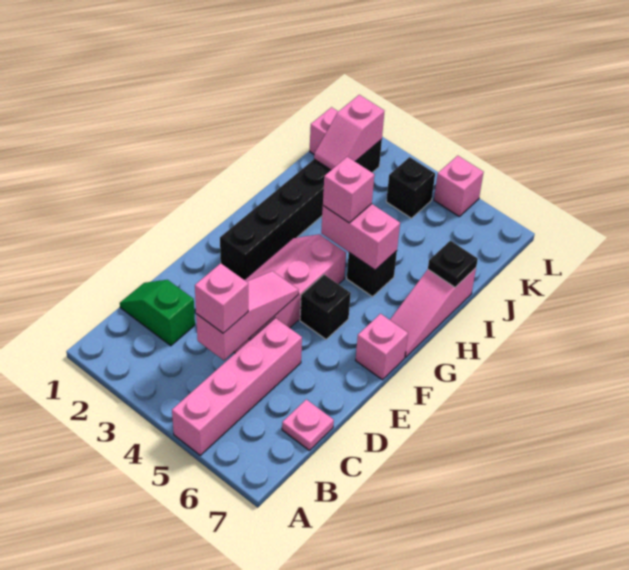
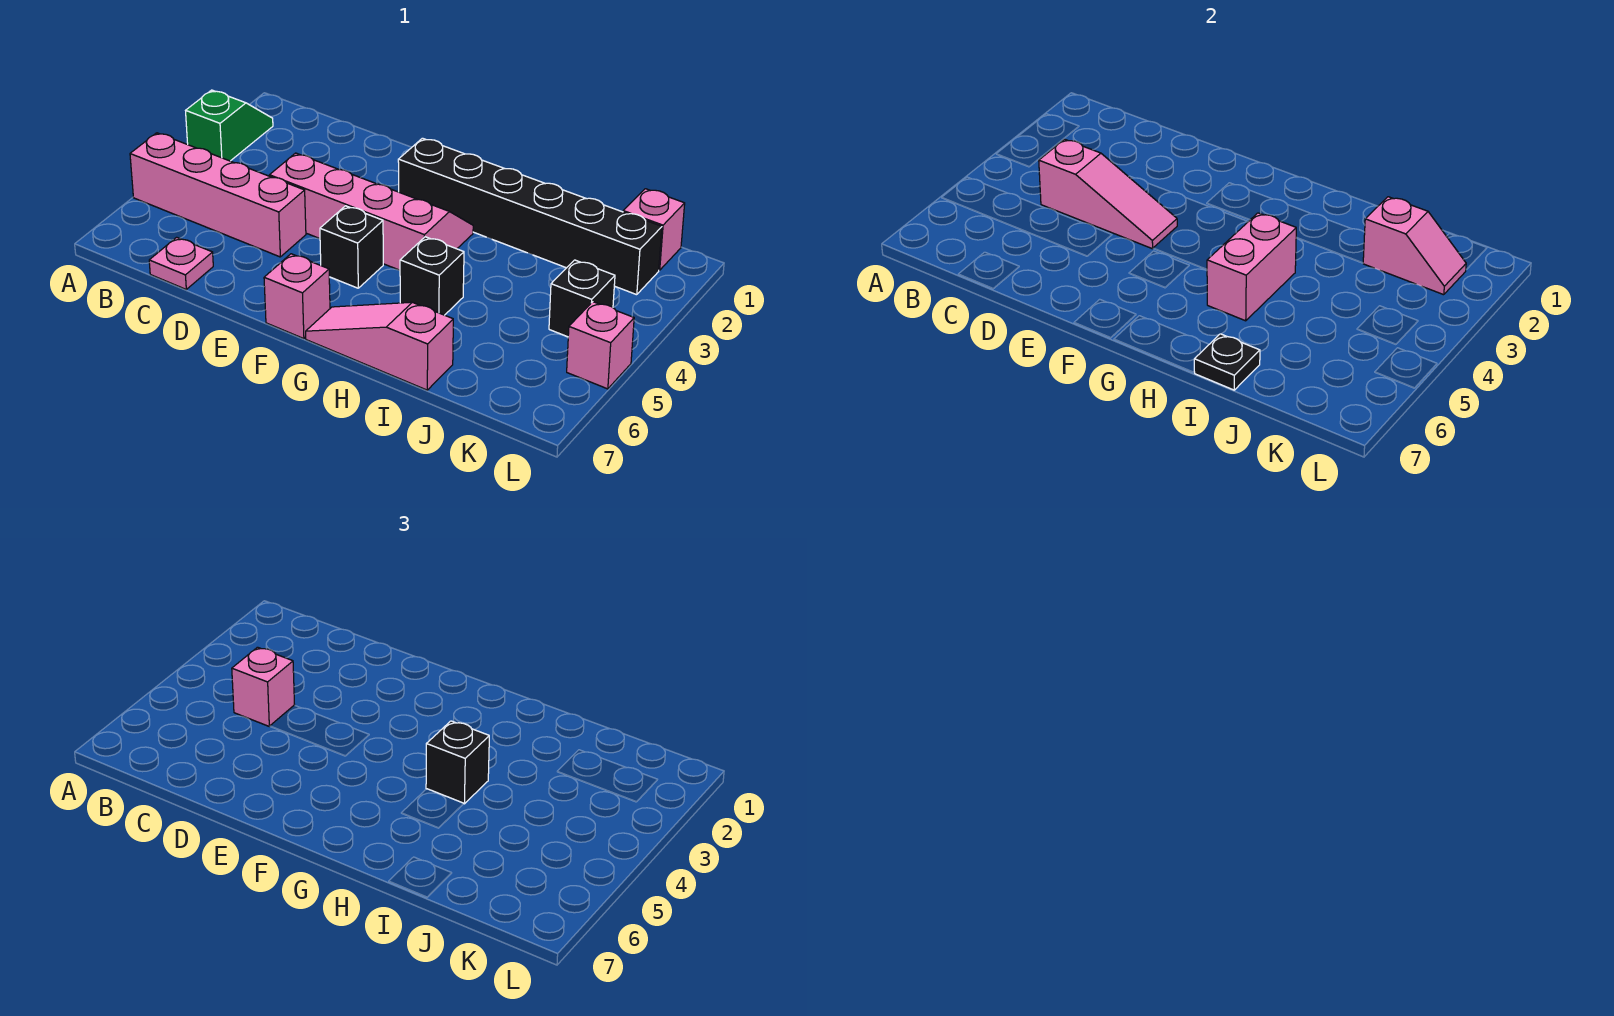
green slope C1:C2 level 1 top 2 -> green slope A2:A3 level 1 top 3
pink brick H4 level 3 -> black brick H4 level 3
pink slope J2:K2 level 2 top K -> pink slope J2:K2 level 2 top J

